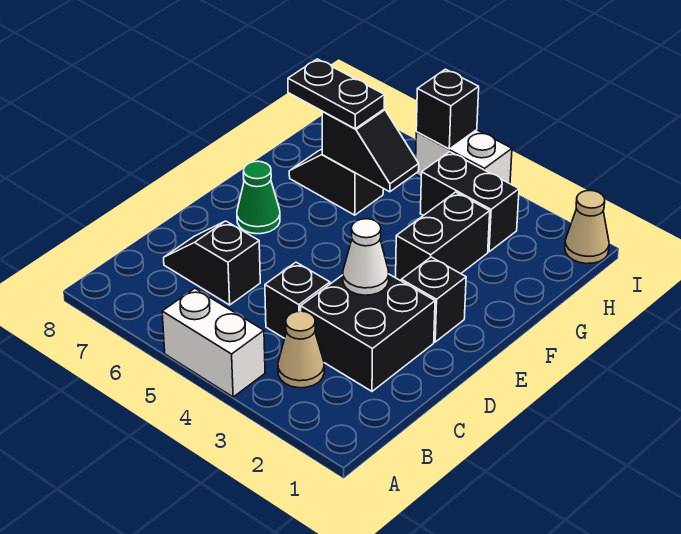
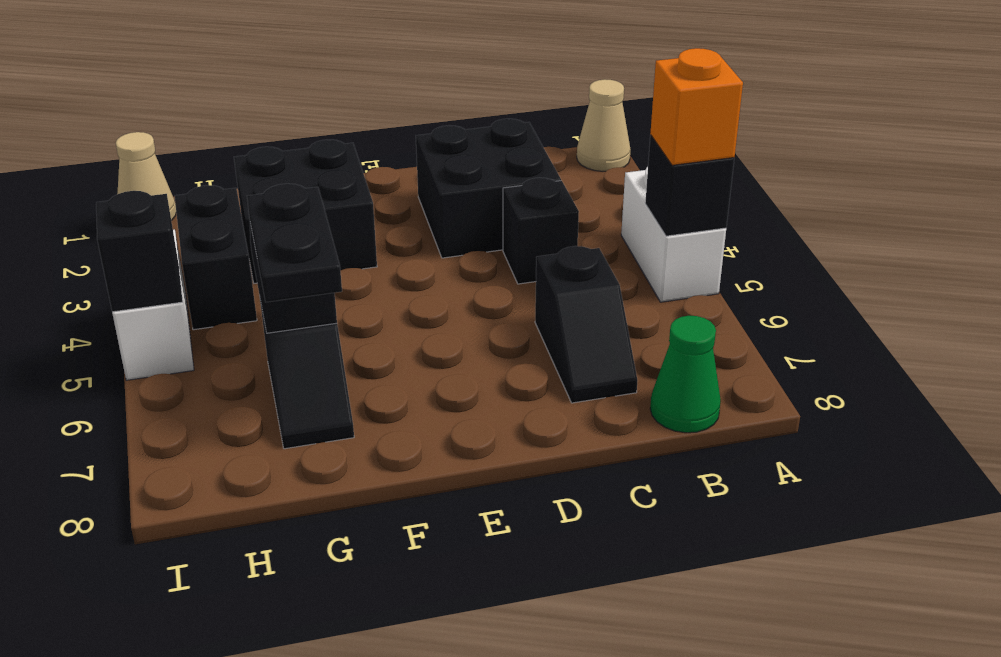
none -> orange brick A5 level 3
tan cone B3 level 1 -> tan cone A1 level 1
white cone D3 level 2 -> none
black brick E2 level 1 -> black brick A5 level 2
green cone E7 level 1 -> green cone B8 level 1
black brick F3:G3 level 1 -> black brick F2:G3 level 1

